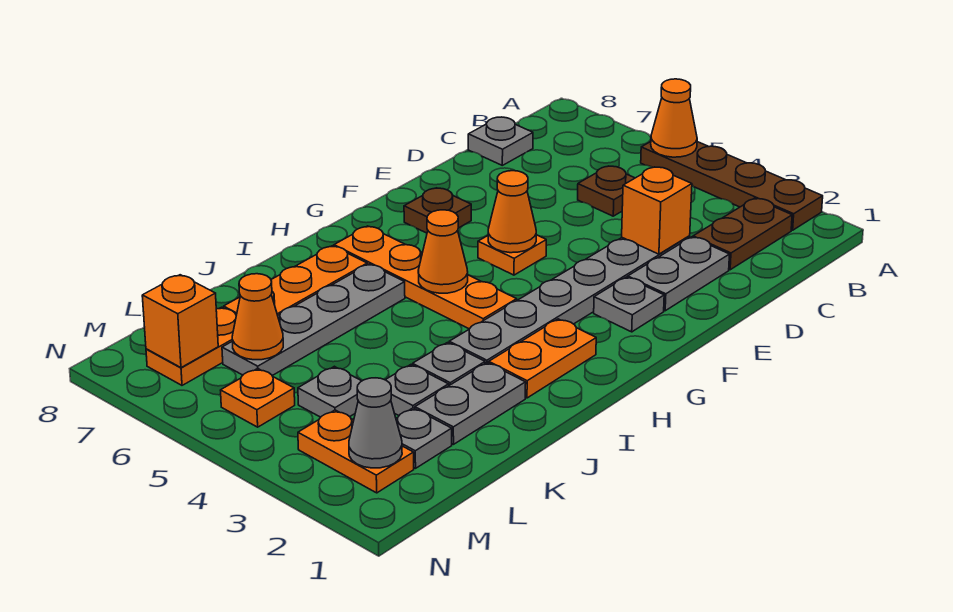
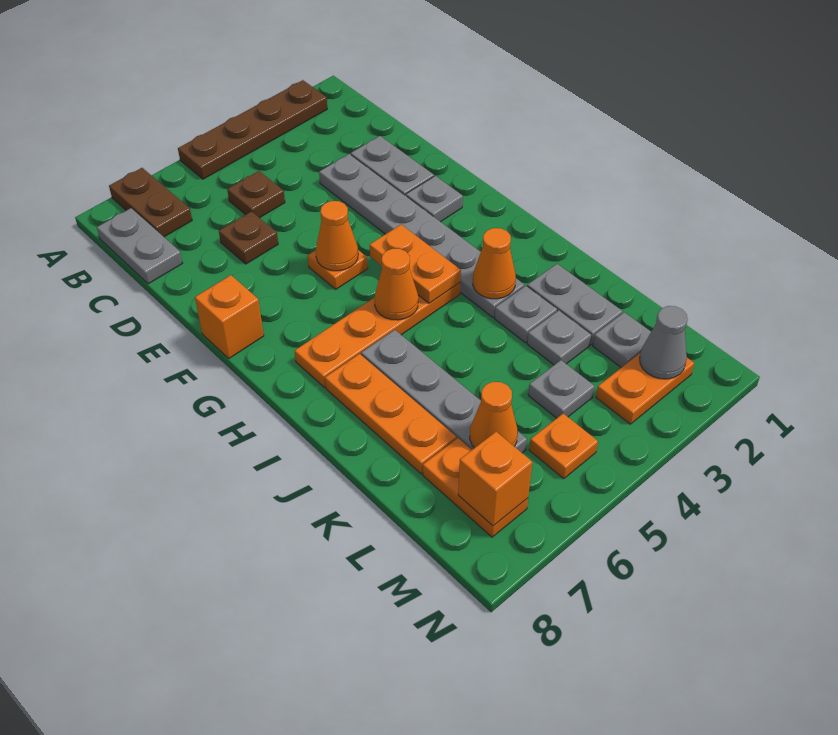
orange cone A5 level 2 -> orange cone I3 level 2
brown plate B2:C2 level 1 -> brown plate A7:B7 level 1
grey plate C8 level 1 -> grey plate B8:C8 level 1
orange brick D3 level 2 -> orange brick F8 level 1
brown plate F7 level 1 -> brown plate D6 level 1
orange plate H2:I2 level 1 -> orange plate G4:H4 level 2

